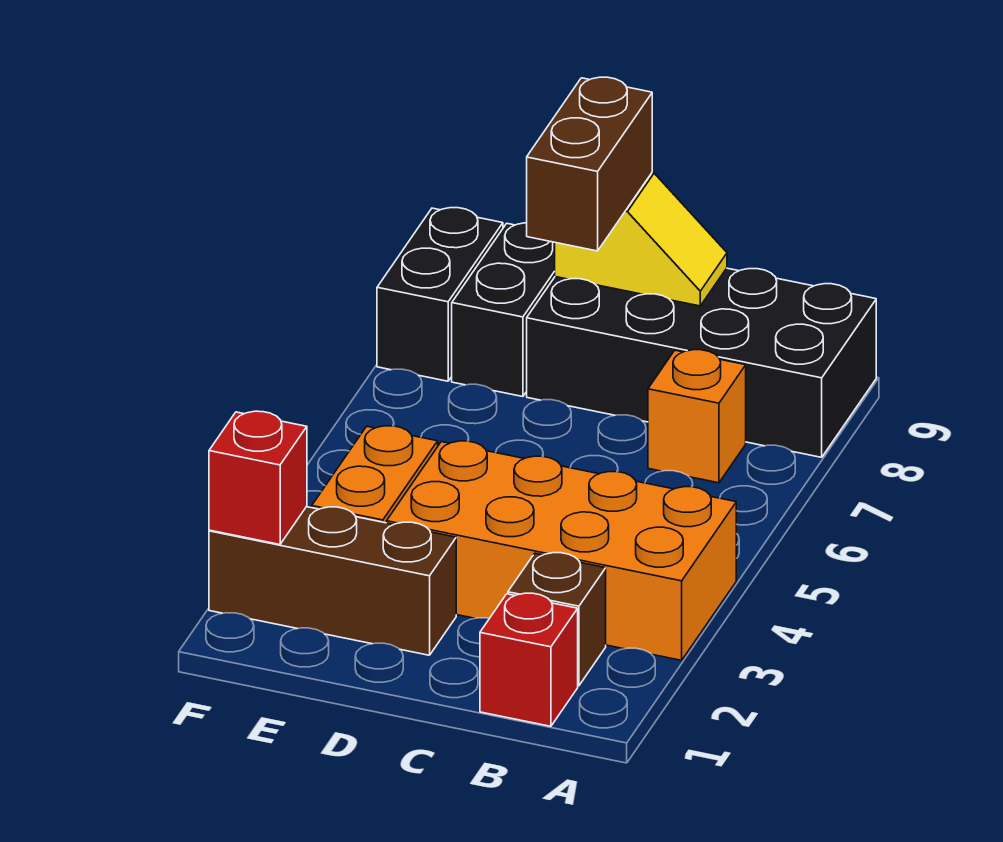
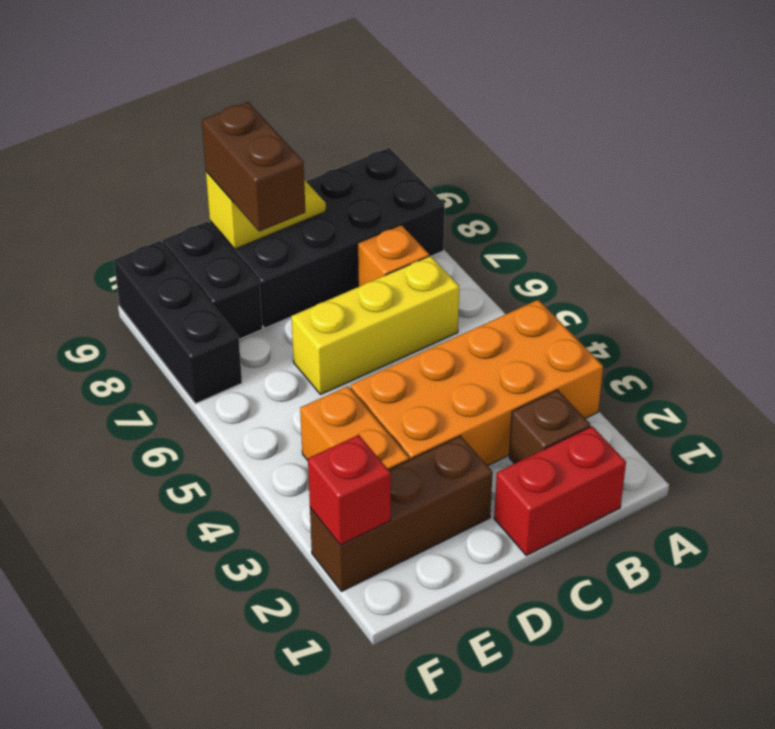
red brick B1 level 1 -> red brick B1:C1 level 1
none -> yellow brick B6:D6 level 1
black brick F8:F9 level 1 -> black brick F7:F9 level 1

